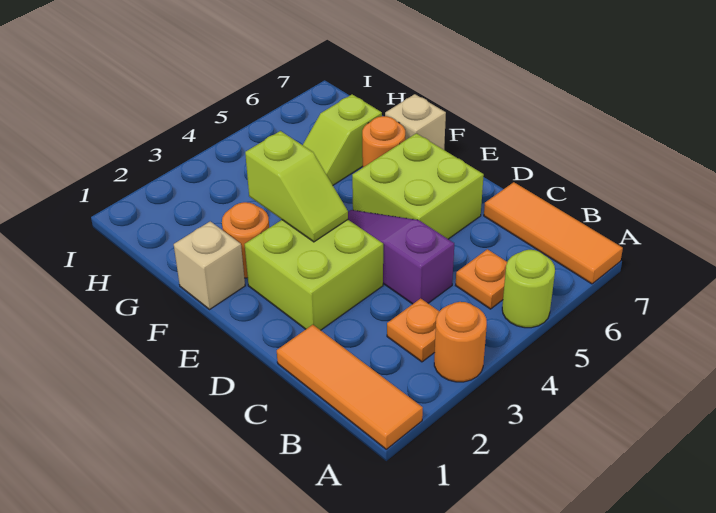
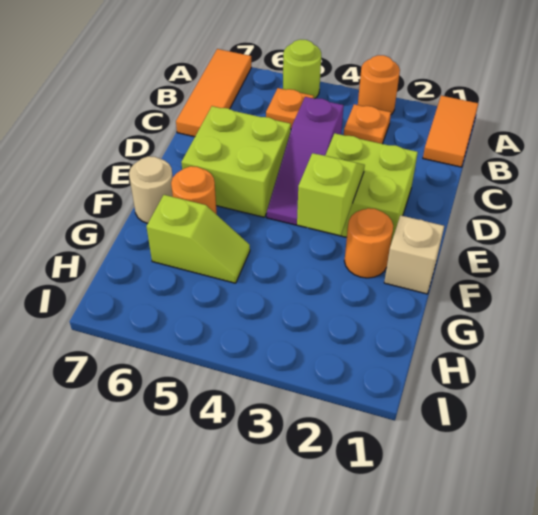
orange tile A1:C1 level 1 -> orange tile A1:B1 level 1
tan brick F7 level 1 -> tan round brick F7 level 1

